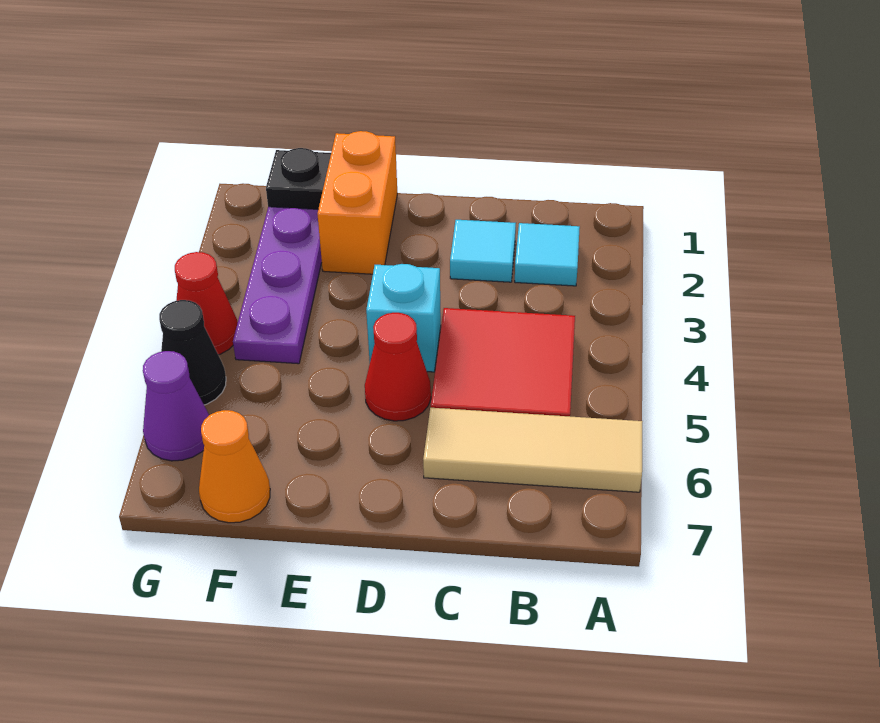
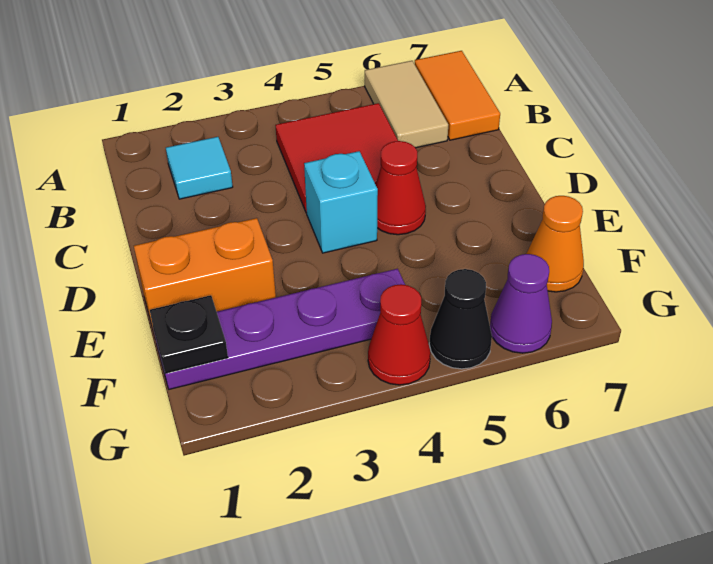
tan tile A6:C6 level 1 -> tan tile A6:B6 level 1
none -> orange tile A7:B7 level 1
cyan tile C2 level 1 -> none

